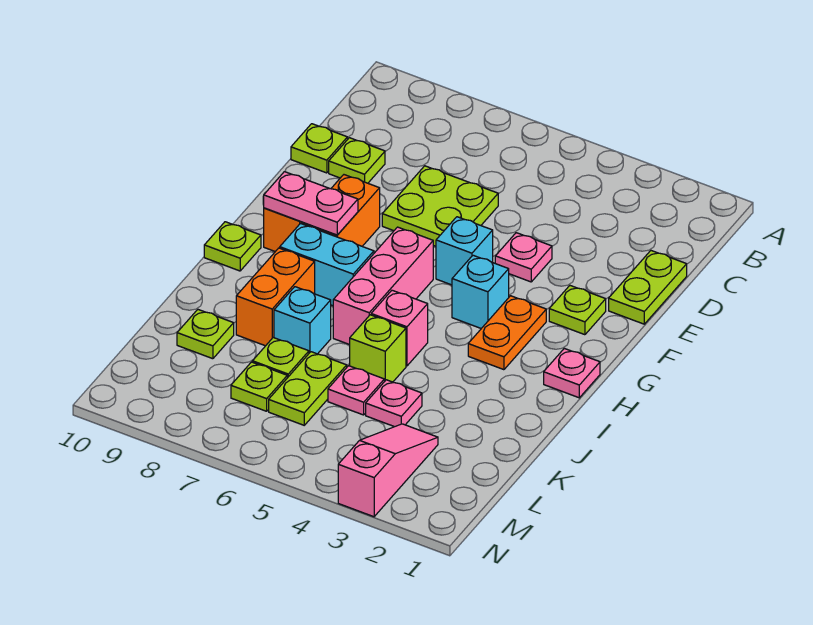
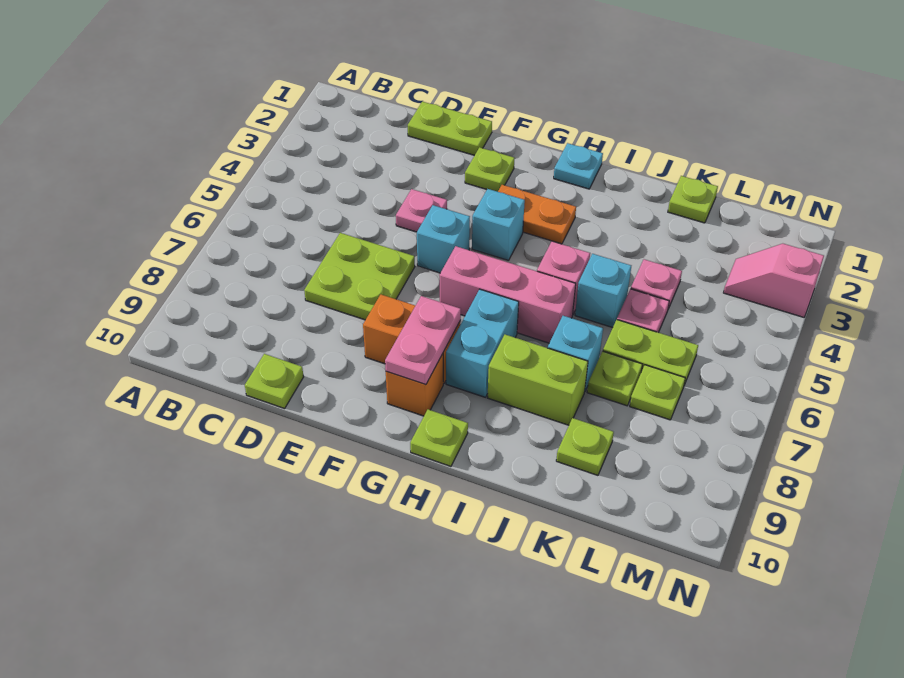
lime plate D9 level 1 -> lime plate K1 level 1
pink plate H1 level 1 -> cyan plate H1 level 1
orange brick I8:J8 level 1 -> lime brick I8:J8 level 1
lime brick J5 level 1 -> cyan brick J5 level 1
pink slope L3:N3 level 1 top N -> pink slope M3:N3 level 1 top N

